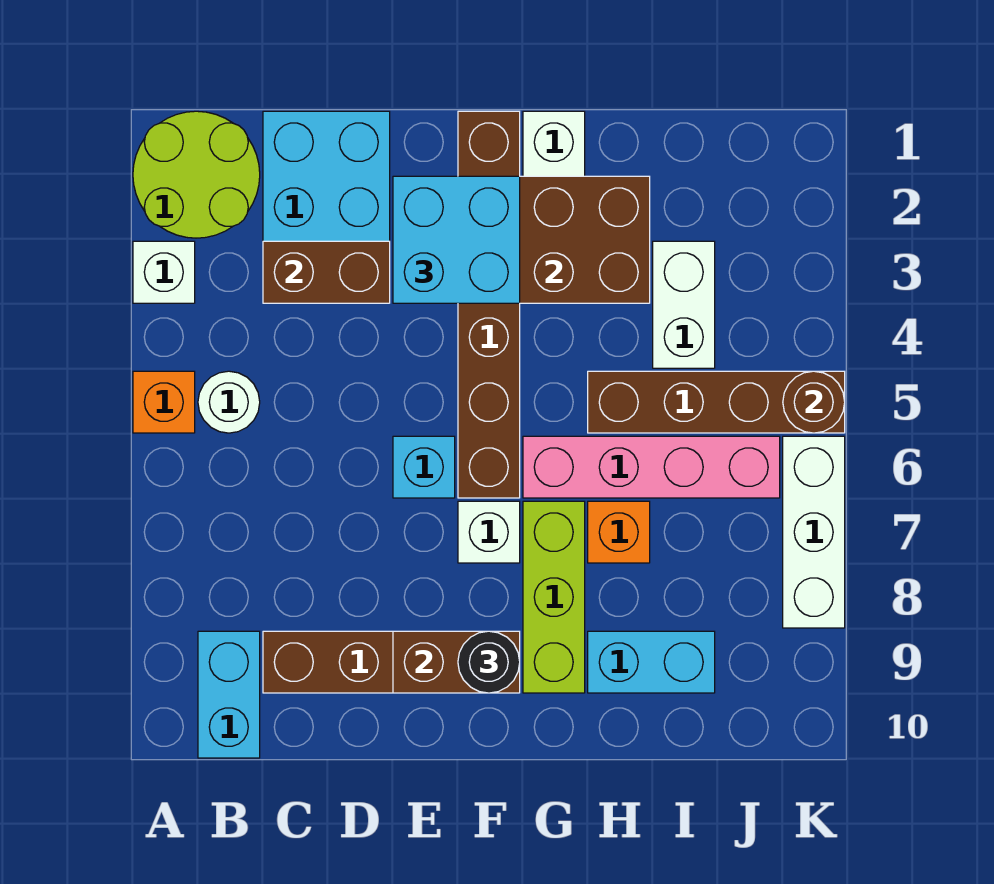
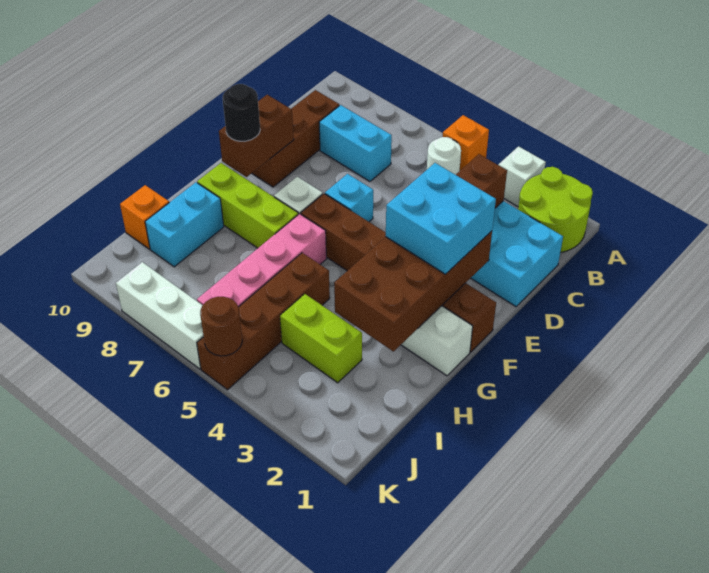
cyan brick B9:B10 level 1 -> cyan brick C7:C8 level 1
orange brick H7 level 1 -> orange brick I10 level 1
white brick I3:I4 level 1 -> lime brick I3:I4 level 1

